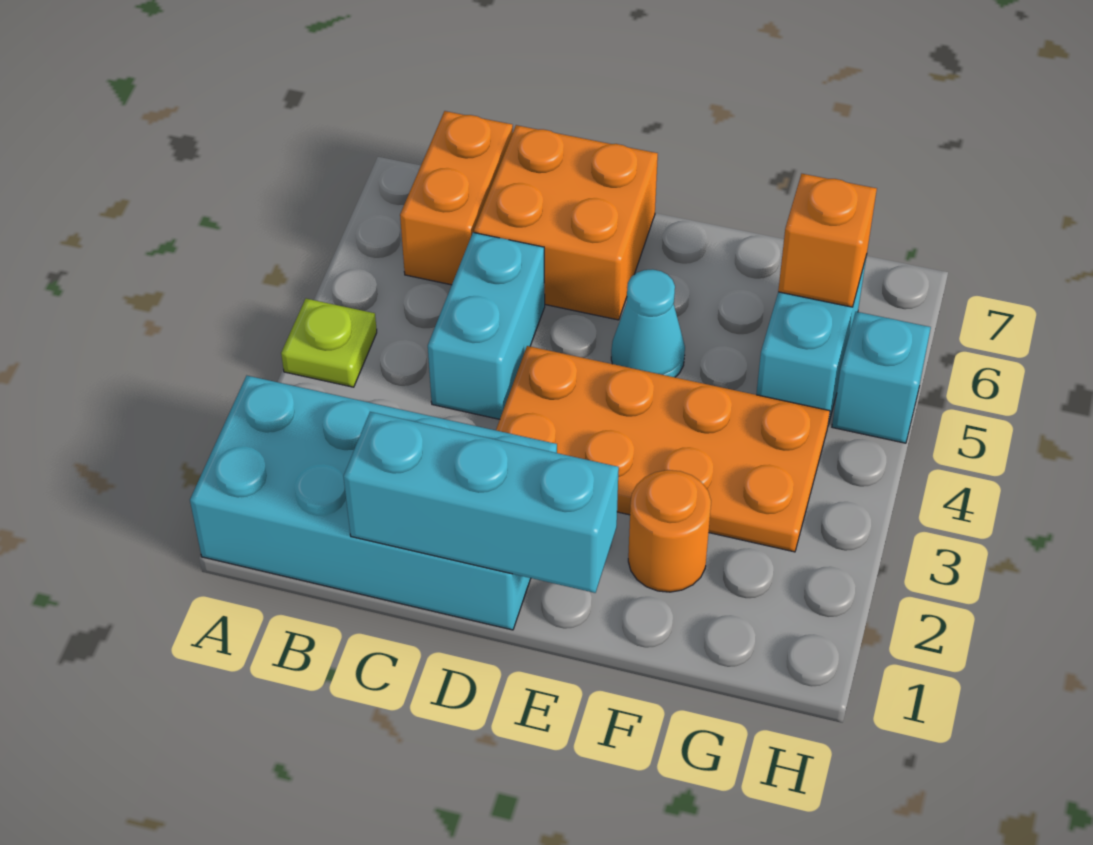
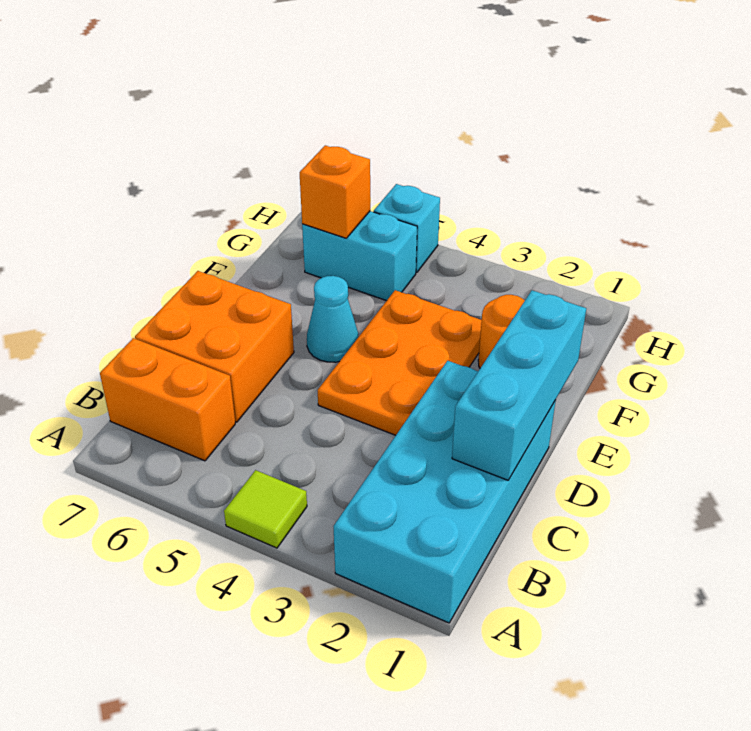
lime plate A4 level 1 -> lime tile A4 level 1
cyan brick C4:C5 level 1 -> none
orange plate D3:G4 level 1 -> orange plate D3:F4 level 1

